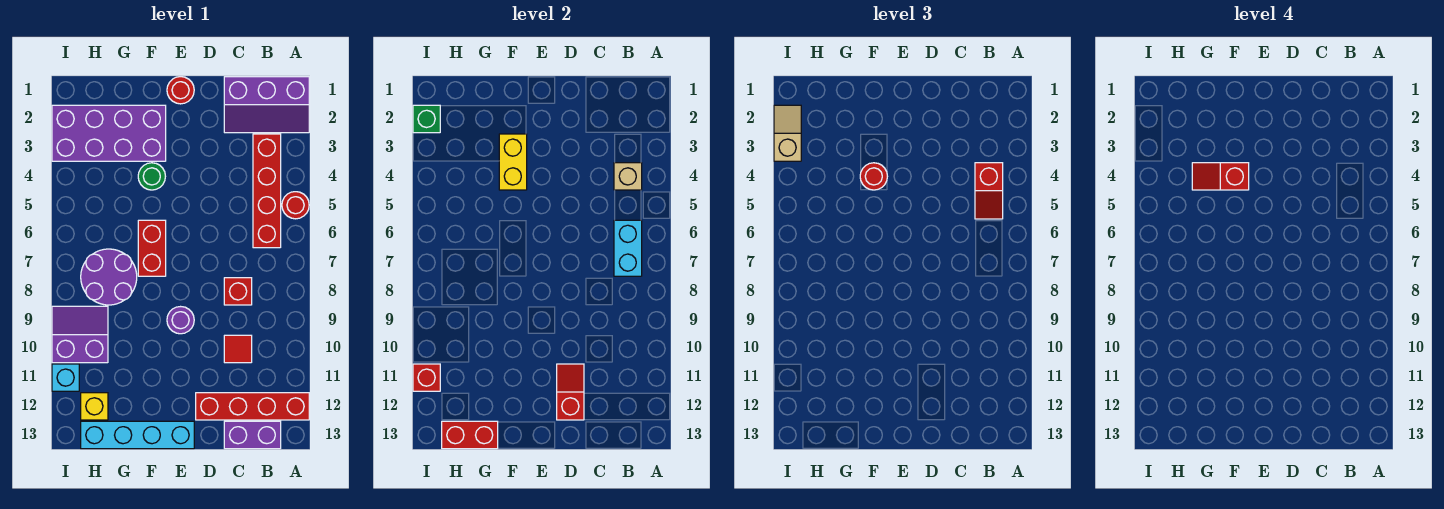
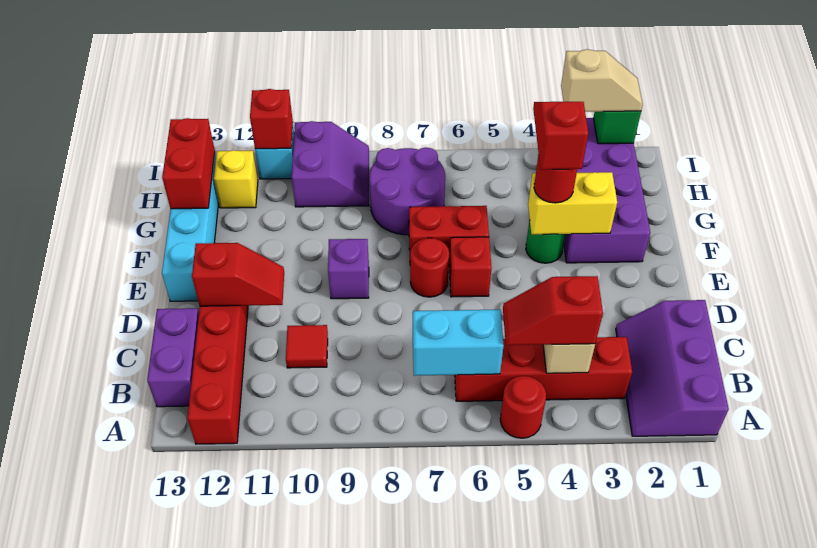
red brick C8 level 1 -> red brick E6 level 1
red round brick E1 level 1 -> red round brick E7 level 1
purple round brick E9 level 1 -> purple brick E9 level 1

